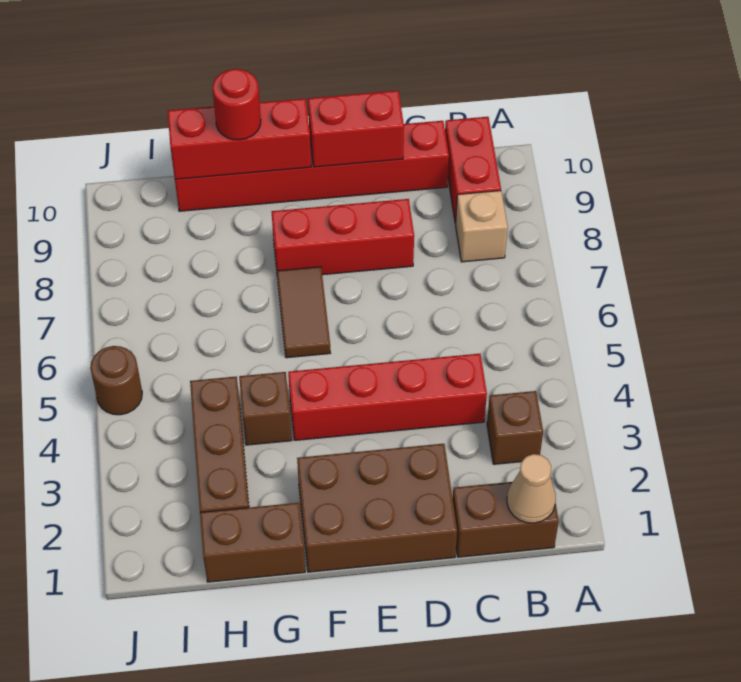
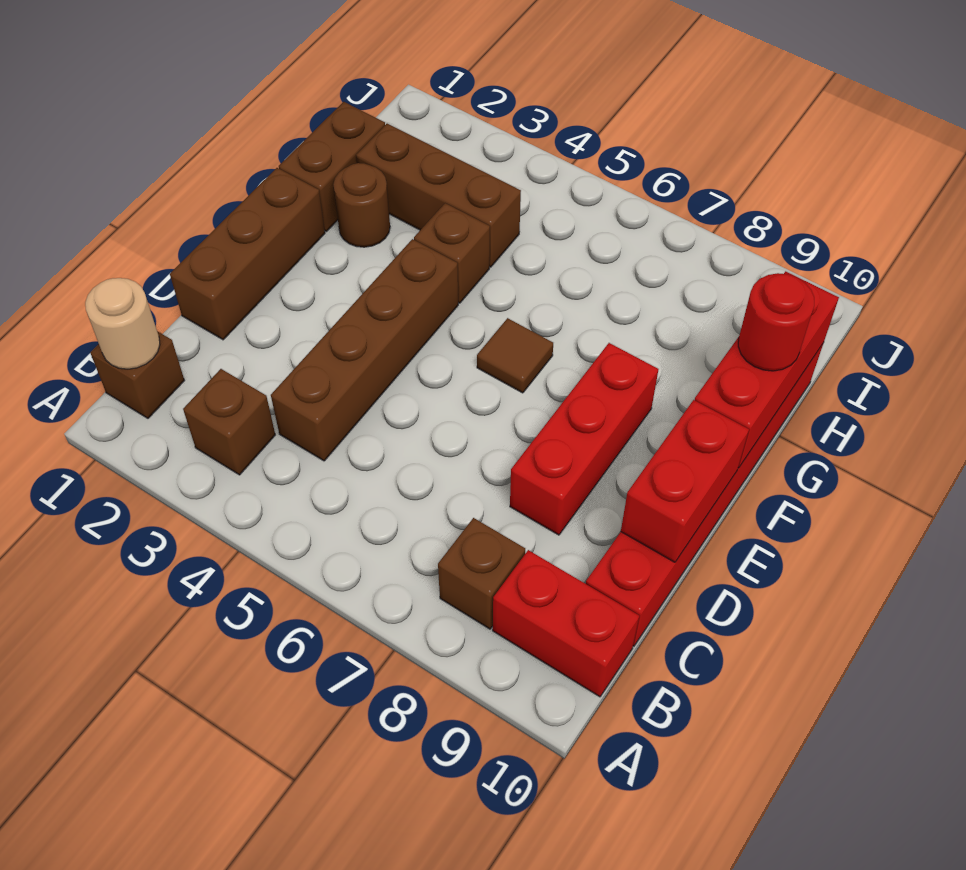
brown brick B1:C1 level 1 -> brown brick B1 level 1
tan cone B1 level 2 -> tan round brick B1 level 2
tan brick B8 level 1 -> brown brick B8 level 1
red brick C4:F4 level 1 -> brown brick C4:F4 level 1
brown brick D1:F2 level 1 -> brown brick D1:F1 level 1
brown tile F6:F7 level 1 -> brown tile F6 level 1
brown round brick J5 level 1 -> brown round brick G2 level 1

